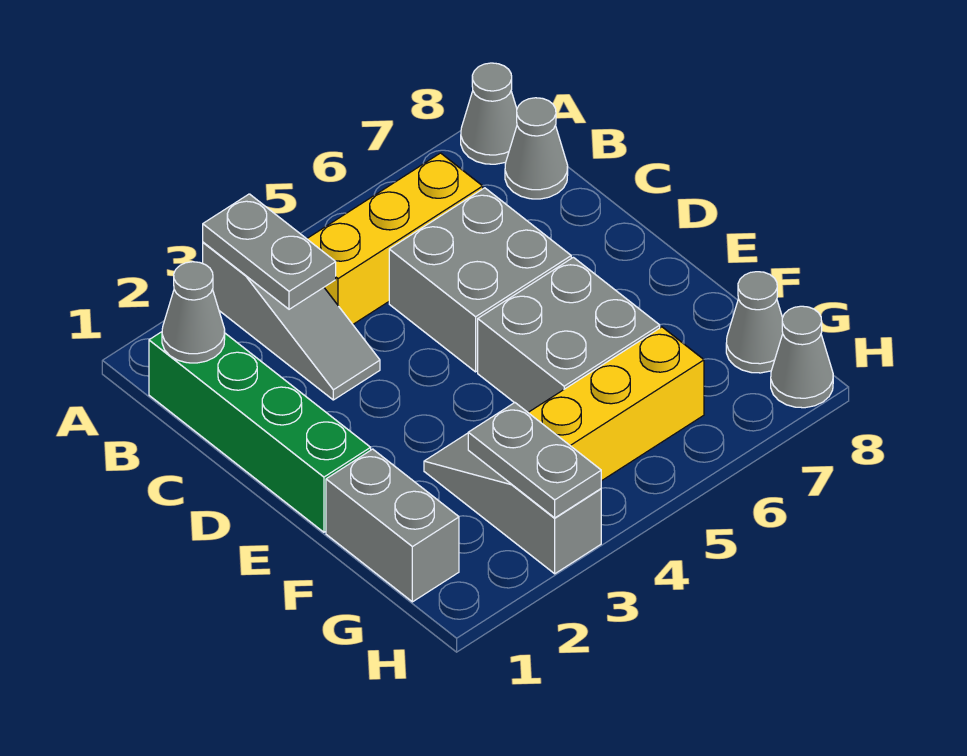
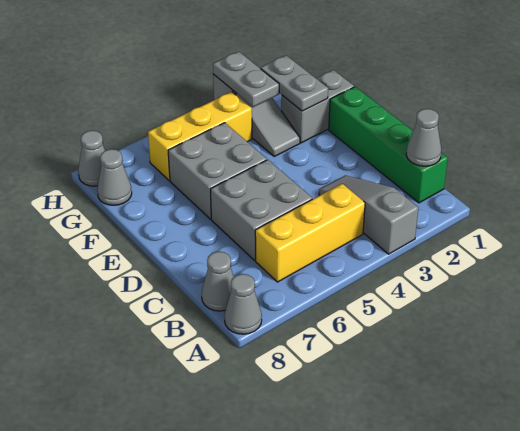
grey plate A3:B3 level 2 -> grey plate F2:G2 level 2
grey brick F1:G1 level 1 -> grey brick F1:F2 level 1

